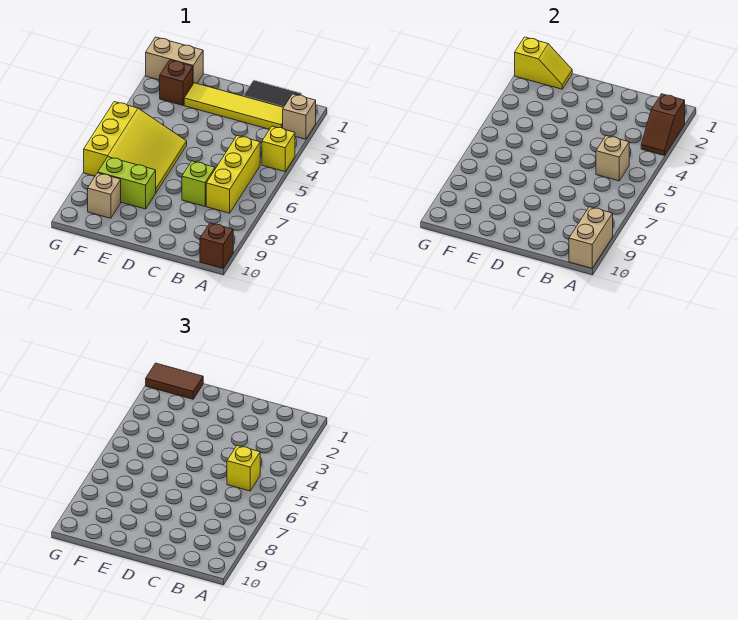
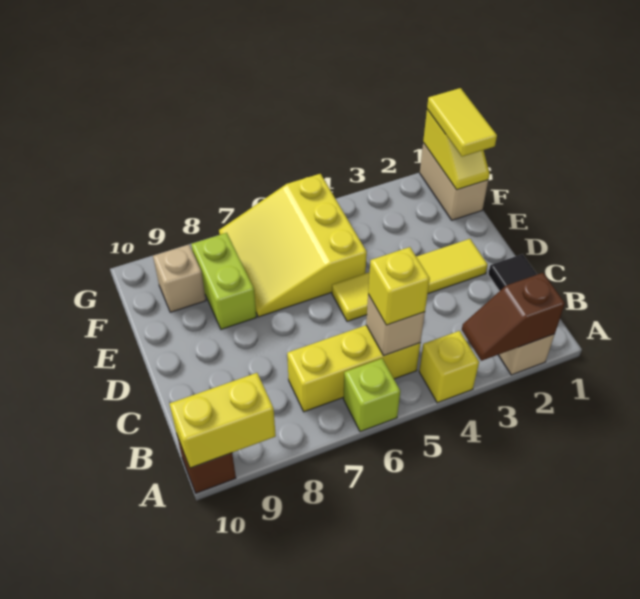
tan brick A9:A10 level 2 -> yellow brick A9:A10 level 2
yellow tile B2:E2 level 1 -> yellow tile D2:D5 level 1
lime brick C7 level 1 -> lime brick A6 level 1
yellow slope E5:G7 level 1 top G -> yellow slope E5:G7 level 1 top 5
brown tile F1:G1 level 3 -> yellow tile F1:G1 level 3
brown brick F2 level 1 -> none

